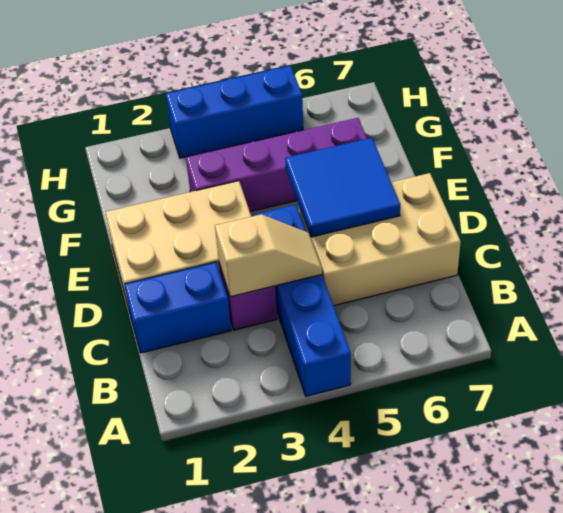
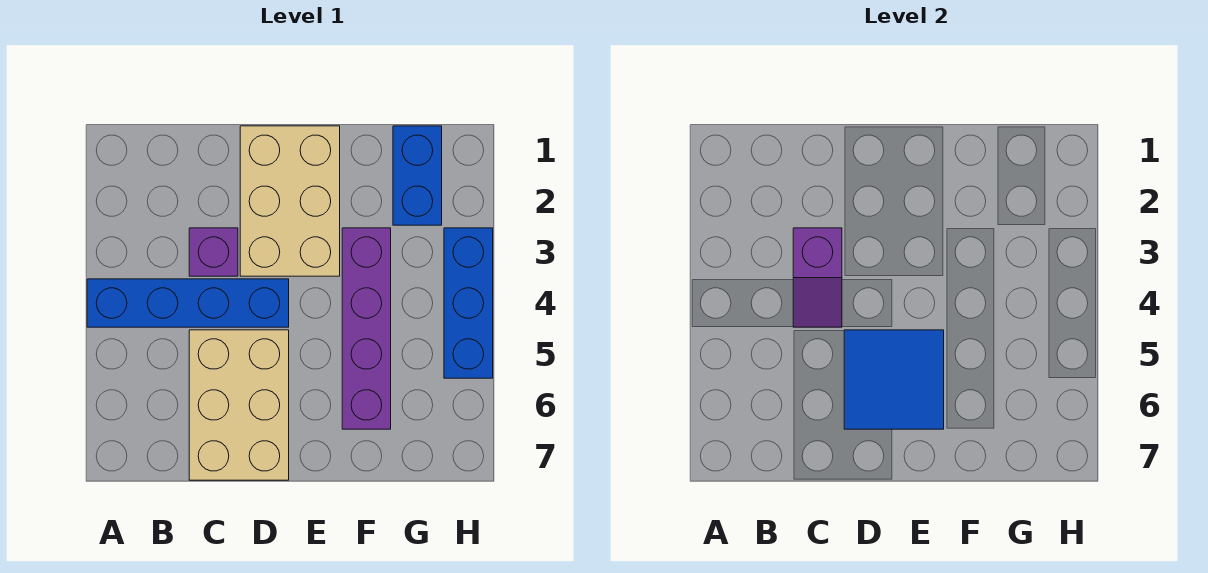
blue brick C1:C2 level 1 -> blue brick G1:G2 level 1
tan slope C3:C4 level 2 top 3 -> purple slope C3:C4 level 2 top 3

